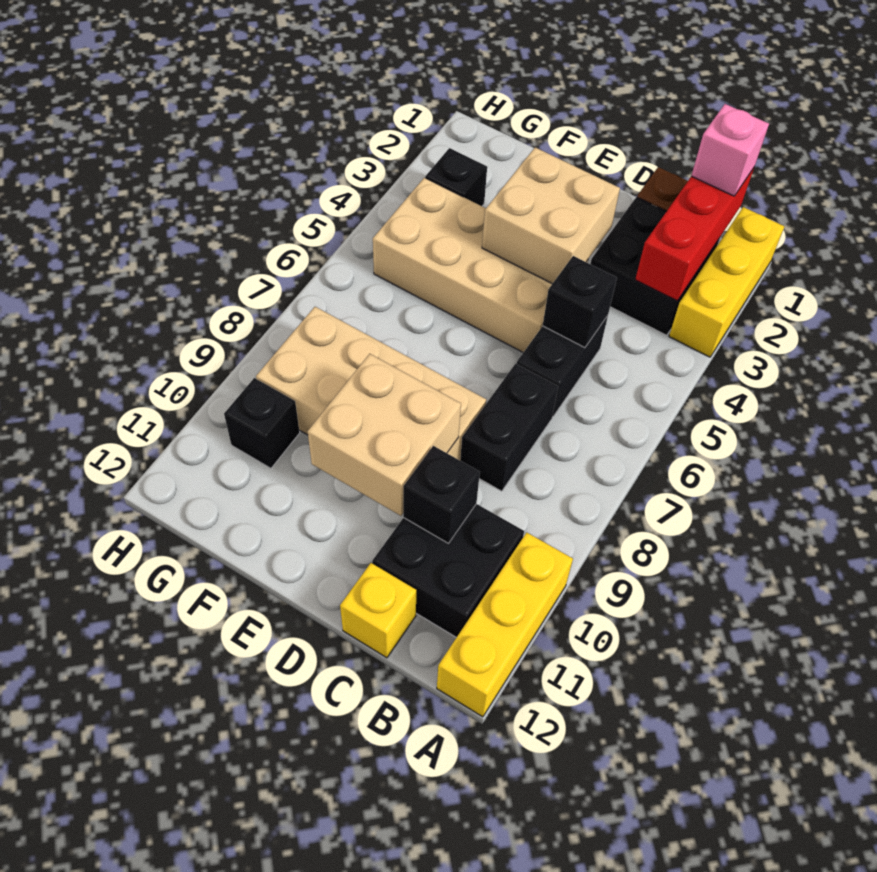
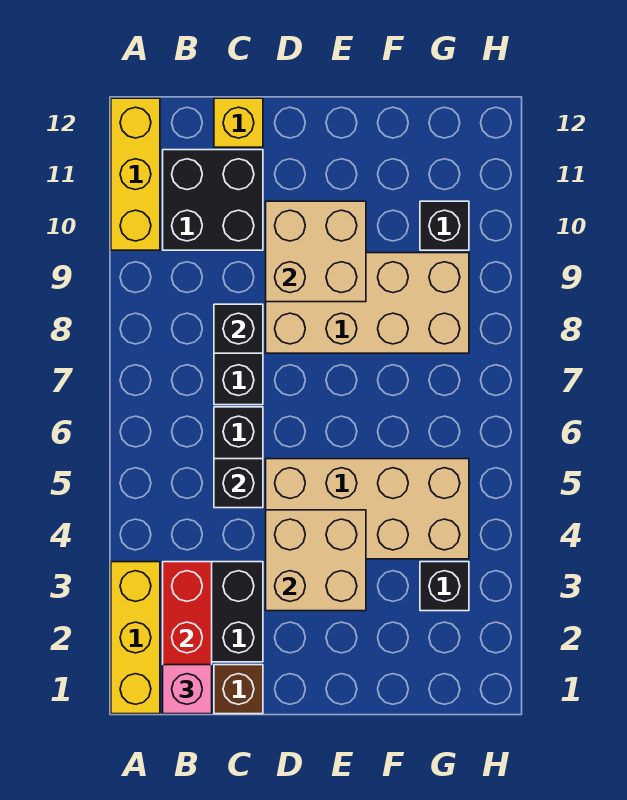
black brick C10 level 2 -> black brick C8 level 2

